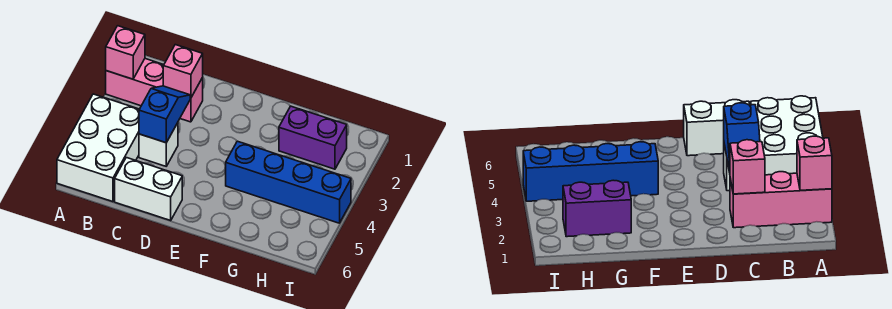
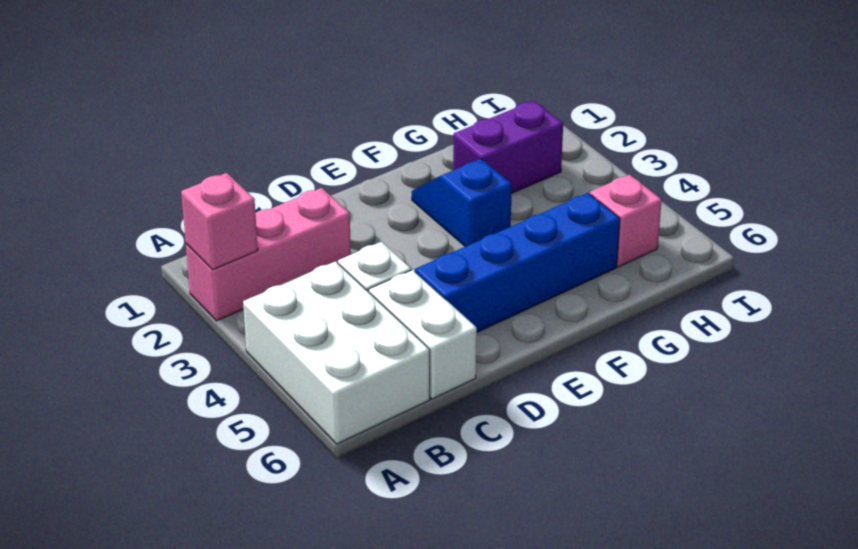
pink brick C2 level 2 -> pink brick H5 level 1
blue slope C3:C4 level 2 top 4 -> blue slope F2:F3 level 1 top 3
white brick C6:D6 level 1 -> white brick C5:C6 level 1
blue brick F4:I4 level 1 -> blue brick D5:G5 level 1

